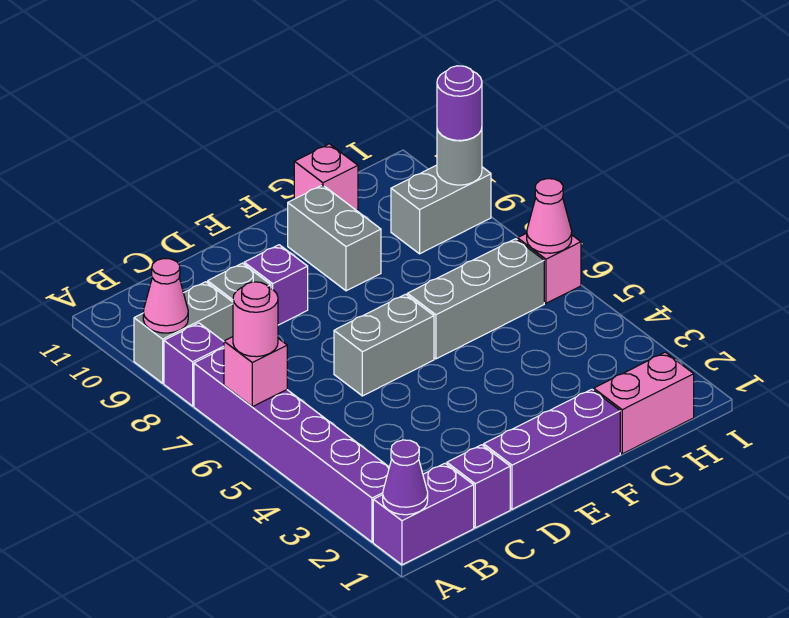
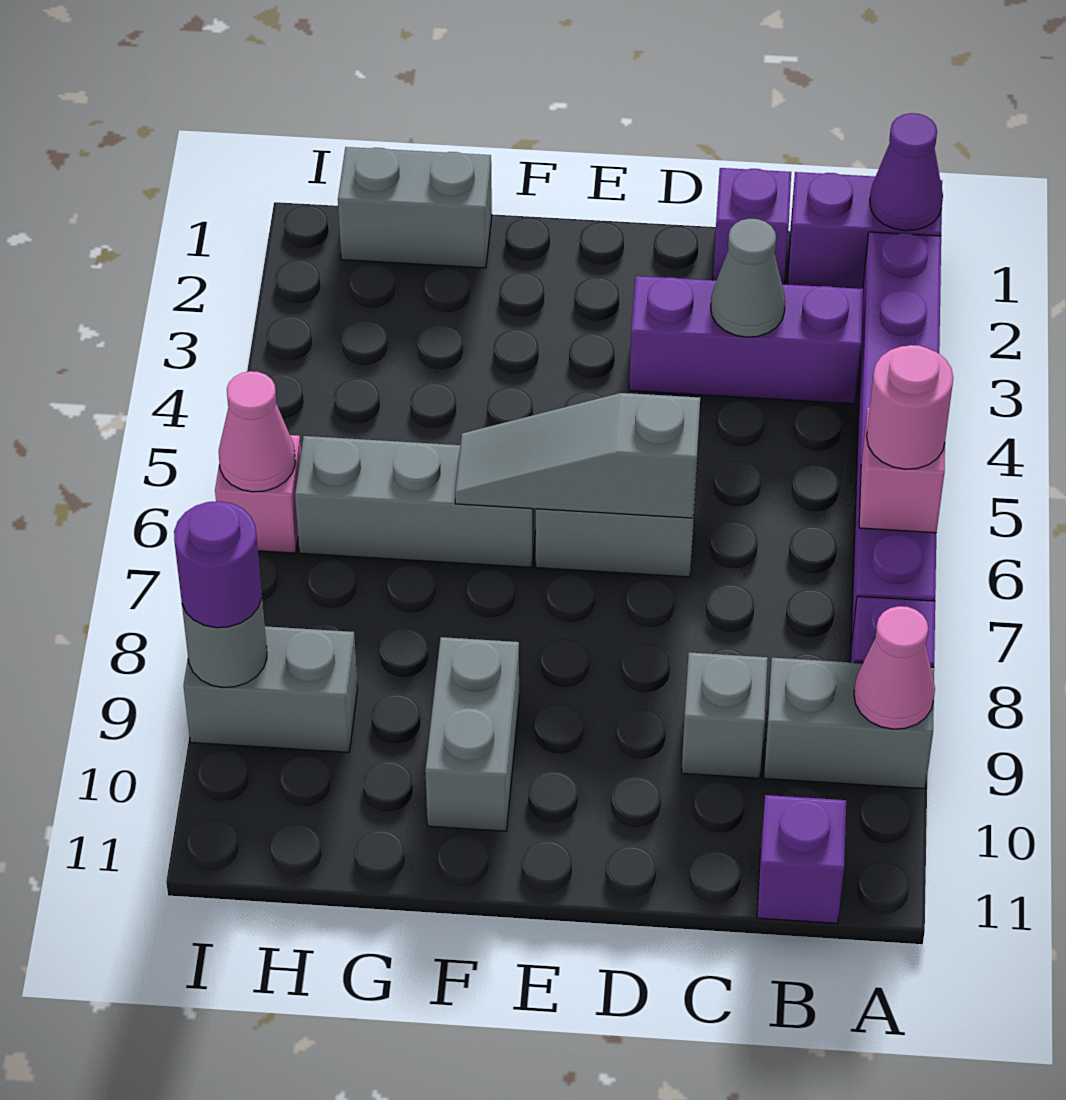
none -> grey cone C3 level 2
purple brick D1:F1 level 1 -> purple brick B3:D3 level 1
none -> grey slope D6:F6 level 2 top D
purple brick D9 level 1 -> purple brick B11 level 1
pink brick G1:H1 level 1 -> grey brick G1:H1 level 1
pink brick G11 level 1 -> none

